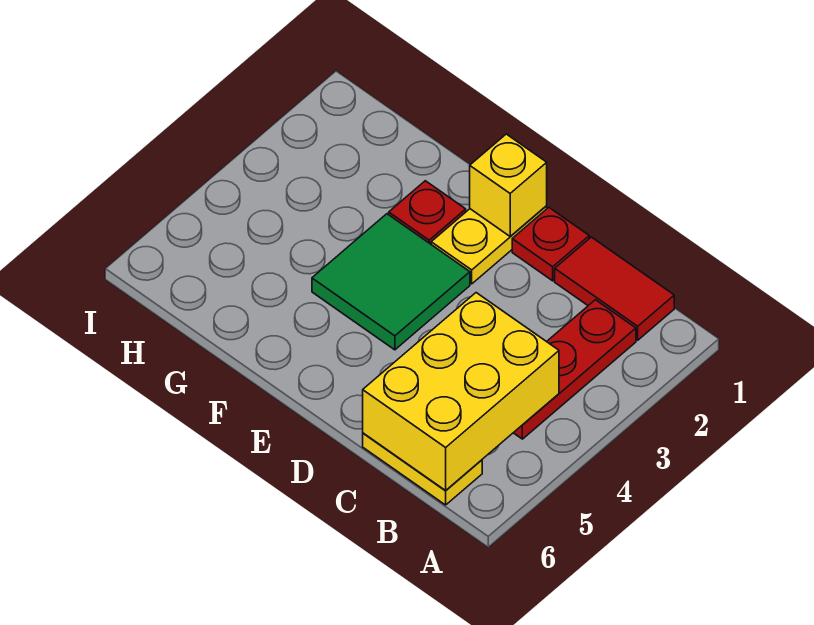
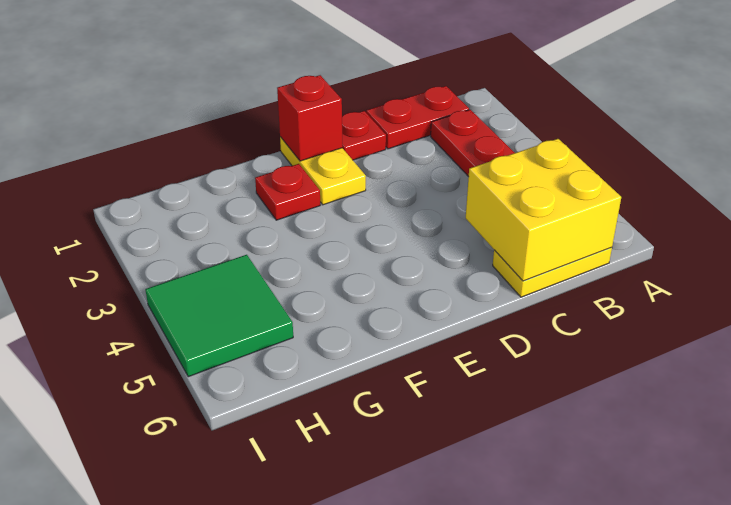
red tile B1:C1 level 1 -> red plate B1:C1 level 1
yellow brick B4:C6 level 2 -> yellow brick B5:C6 level 2
yellow brick E1 level 2 -> red brick E1 level 2
green tile E3:F4 level 1 -> green tile H4:I5 level 1

